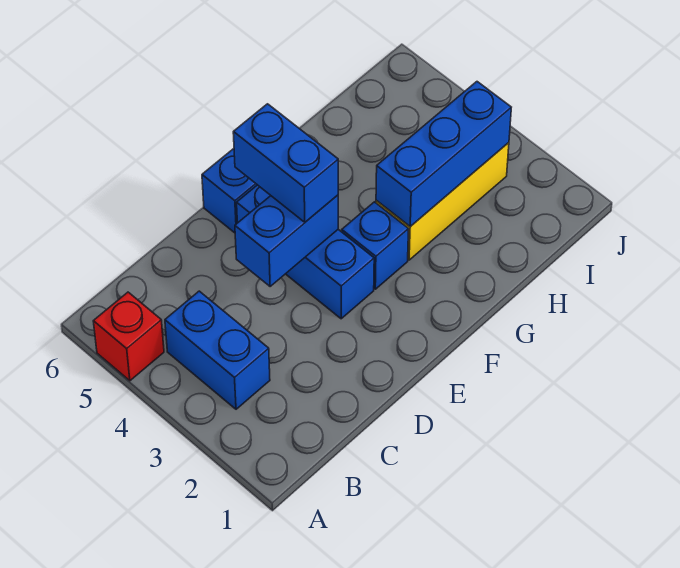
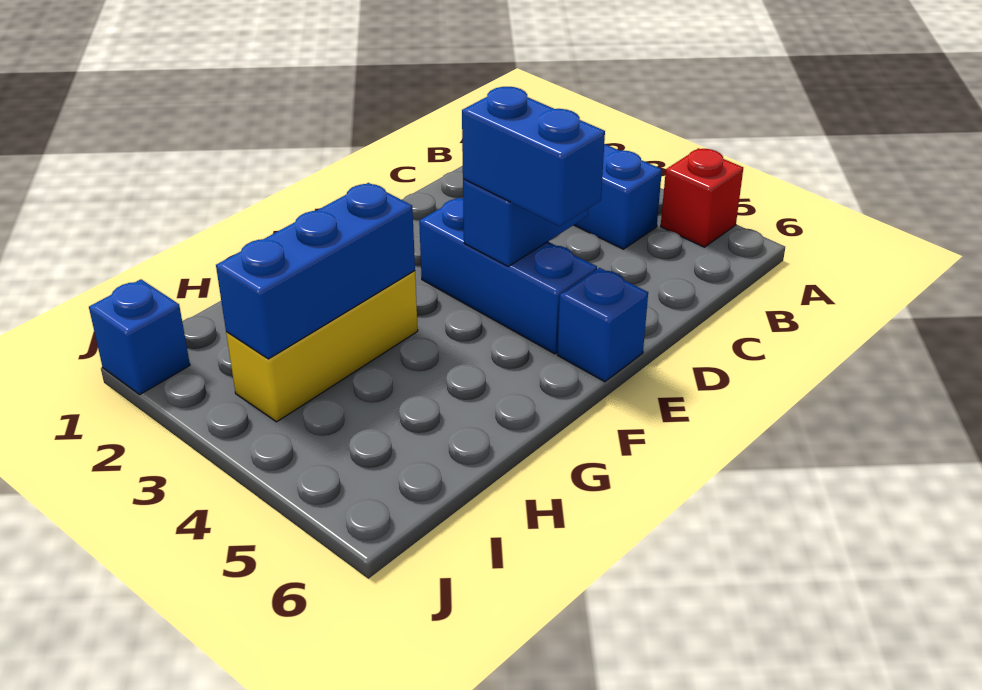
blue brick F3 level 1 -> blue brick J1 level 1

